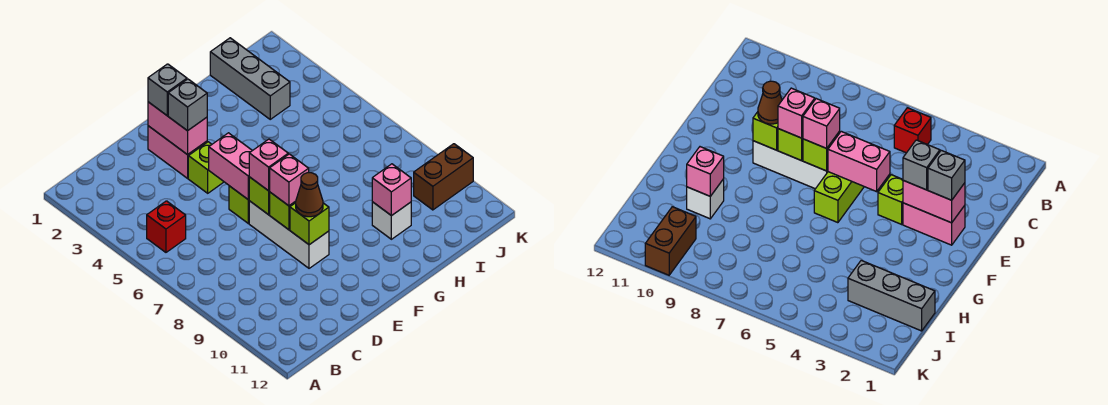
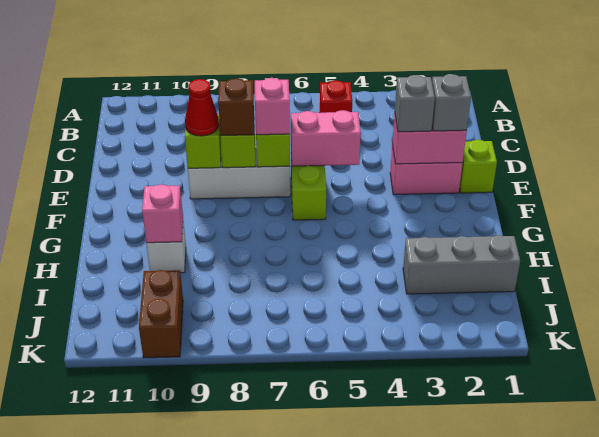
lime brick E4 level 1 -> lime brick E1 level 1
pink brick E8 level 3 -> brown brick E8 level 3
brown cone E9 level 3 -> red cone E9 level 3

